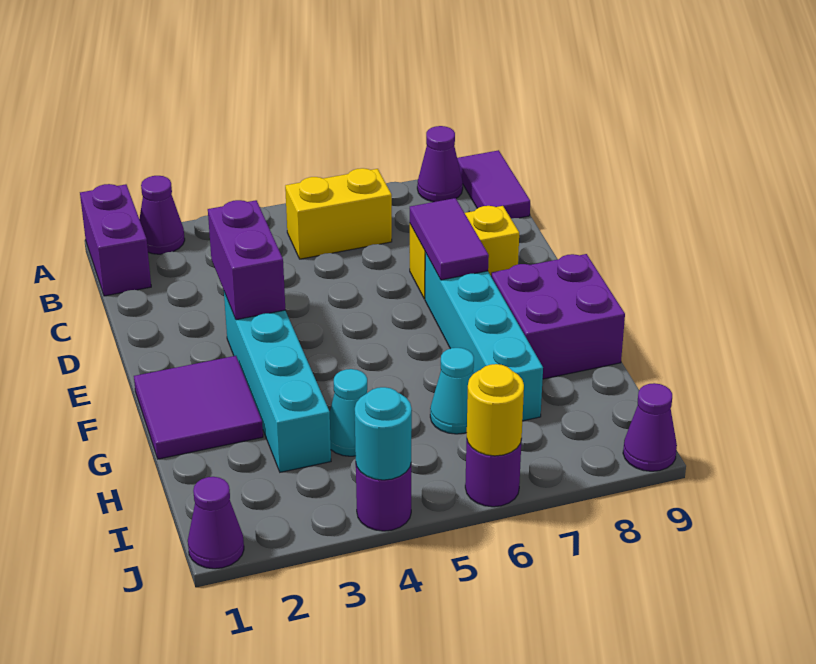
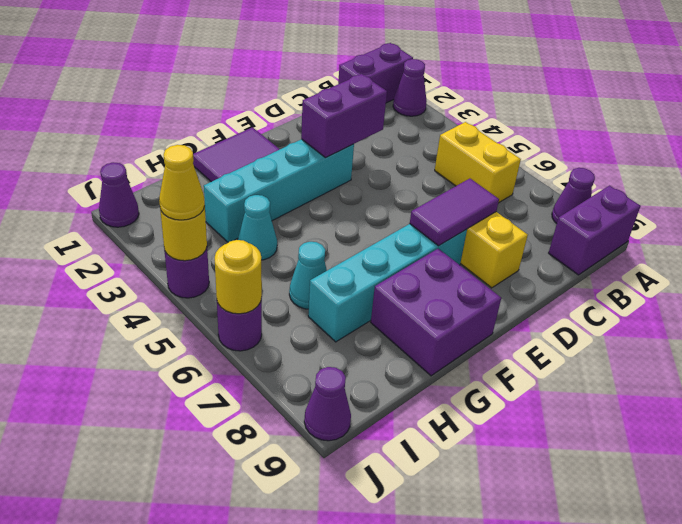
purple tile A9:B9 level 1 -> purple brick A9:B9 level 1
cyan round brick J4 level 2 -> yellow round brick J4 level 2
none -> yellow cone J4 level 3

